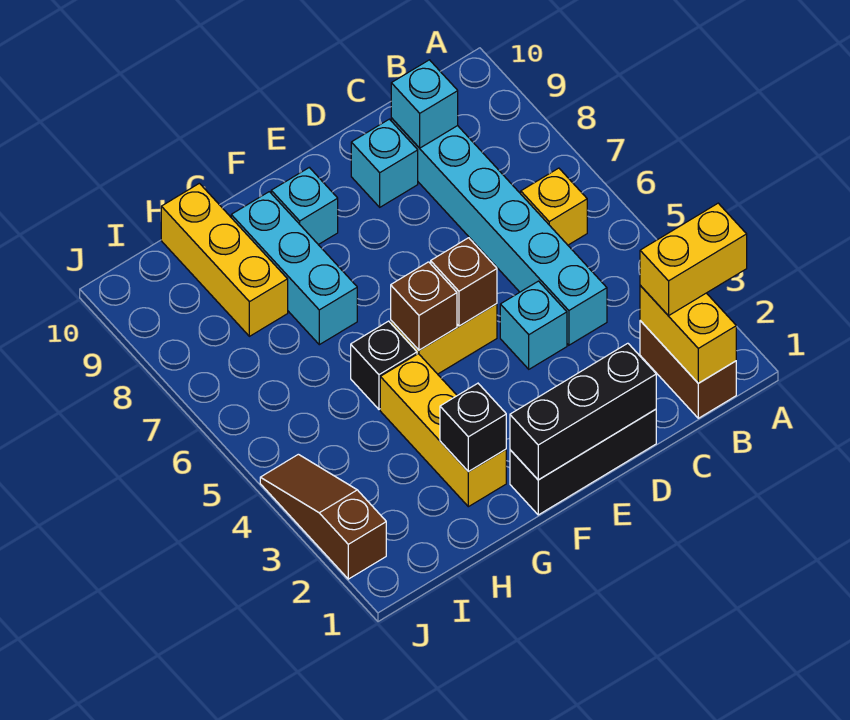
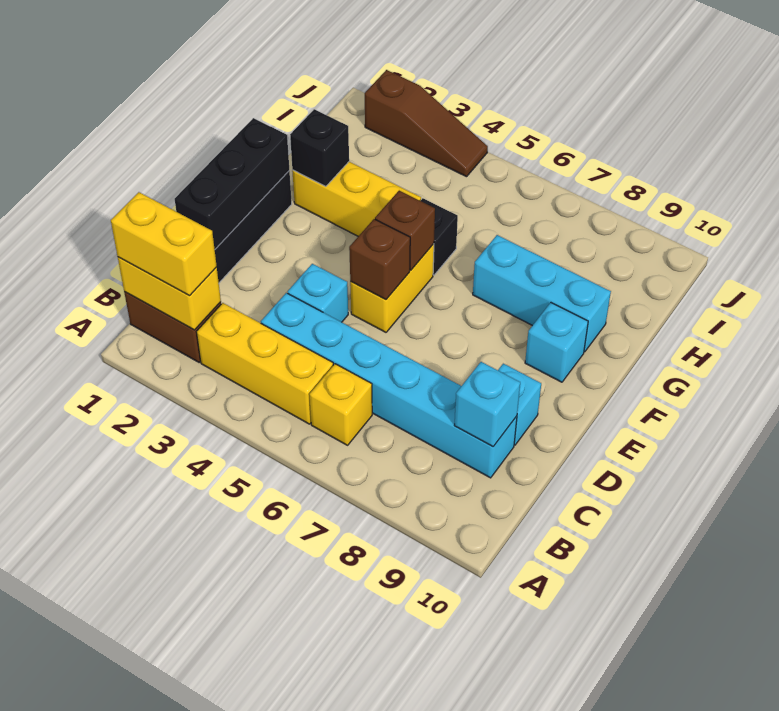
yellow brick A2:B2 level 3 -> yellow brick B1:B2 level 3
yellow brick H8:H10 level 1 -> yellow brick B3:B5 level 1

